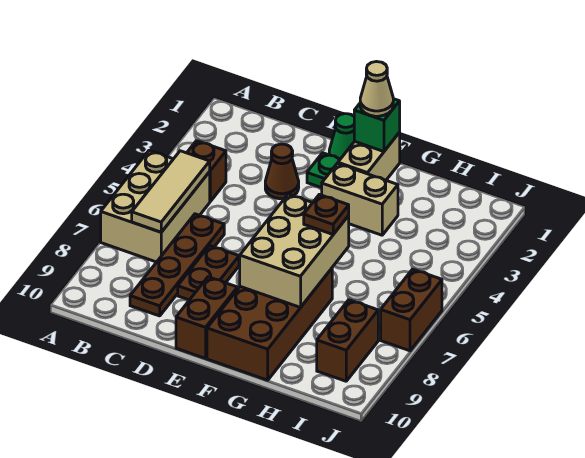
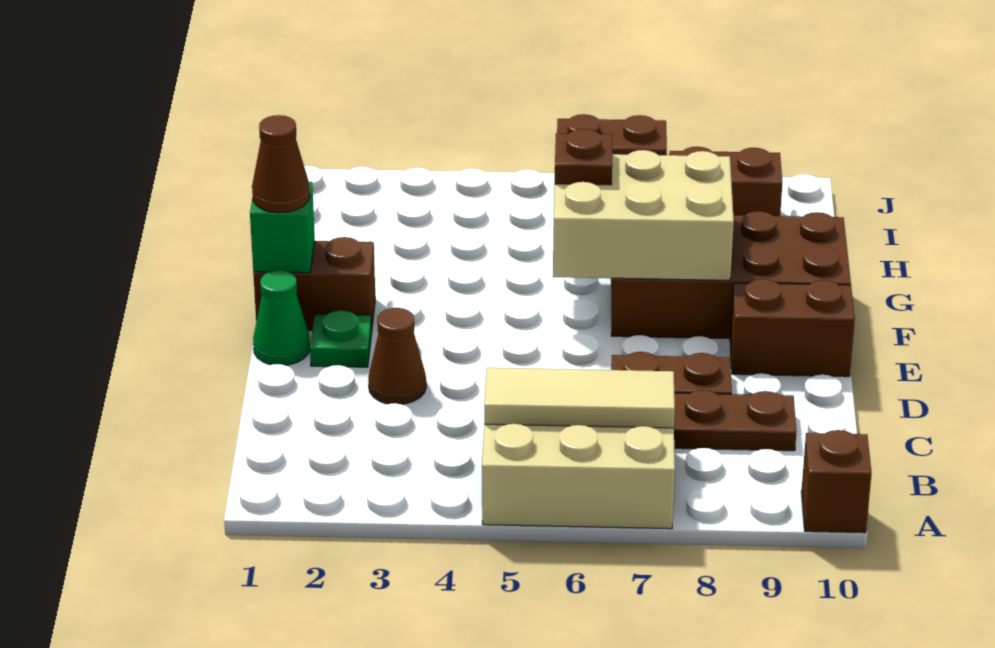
brown brick B4 level 1 -> brown brick A10 level 1
tan brick F1:F2 level 1 -> brown brick F1:F2 level 1
tan cone F1 level 3 -> brown cone F1 level 3
tan brick F3:G3 level 1 -> none

